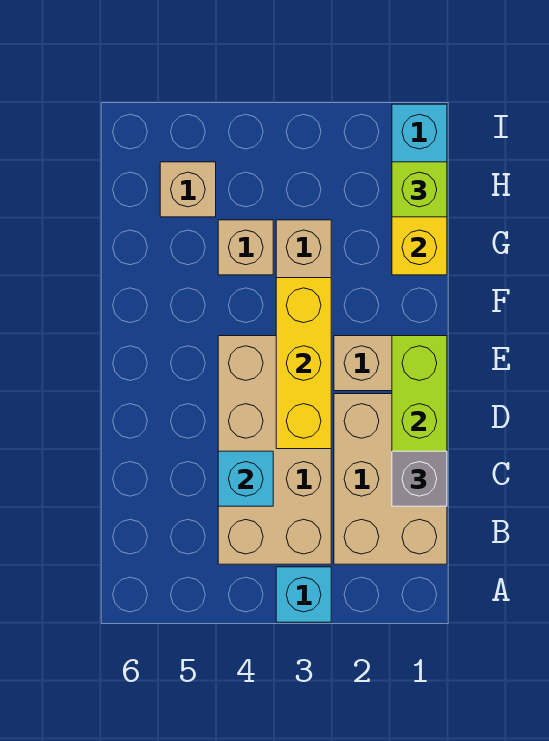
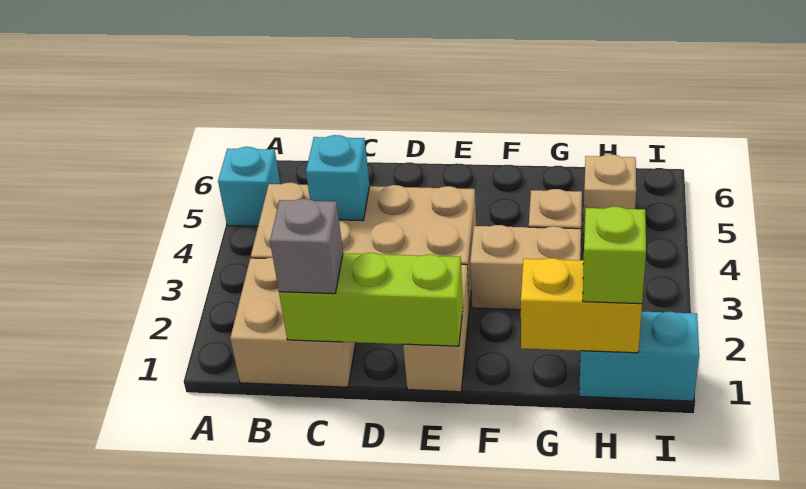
cyan brick A3 level 1 -> cyan brick A5 level 1
tan brick B1:D2 level 1 -> tan brick B1:C2 level 1
yellow brick D3:F3 level 2 -> none

